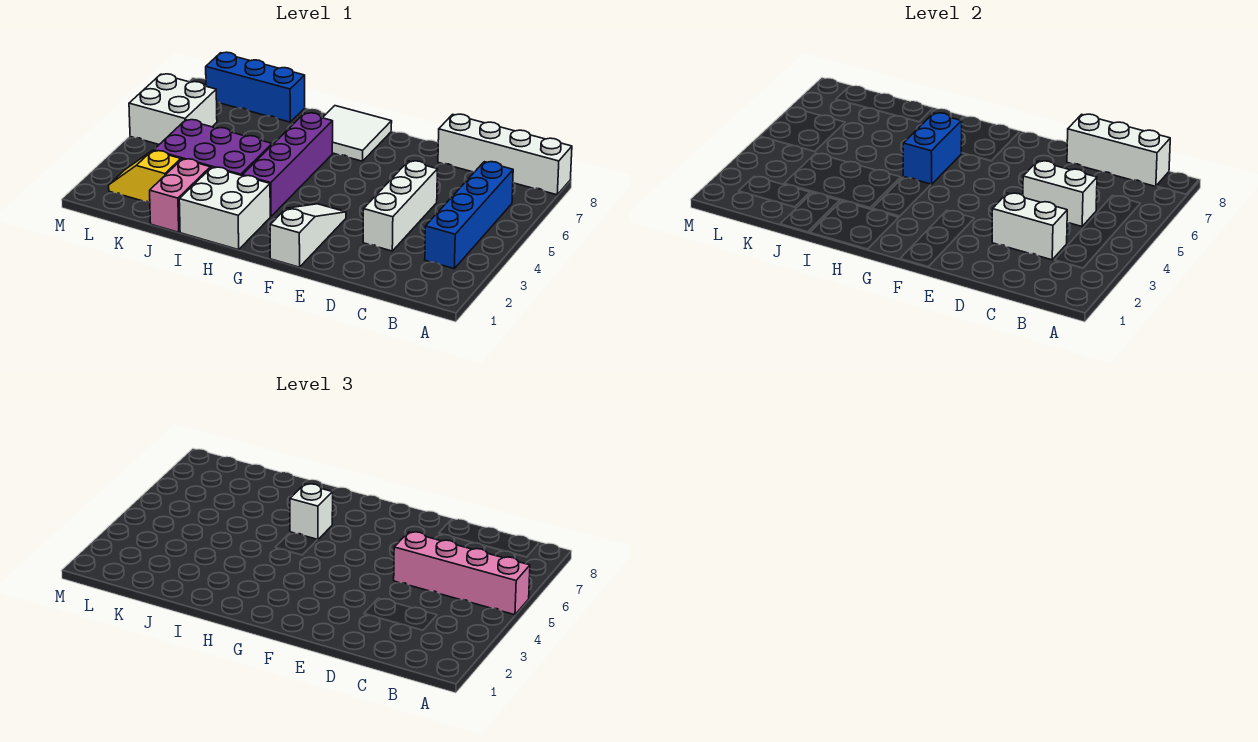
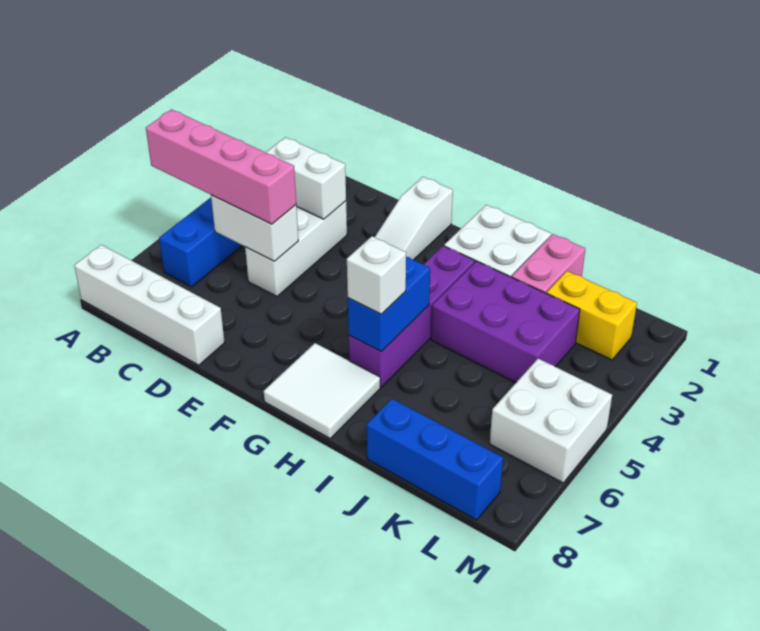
white brick B8:D8 level 2 -> none
yellow slope K2:L2 level 1 top K -> yellow brick K2:L2 level 1

